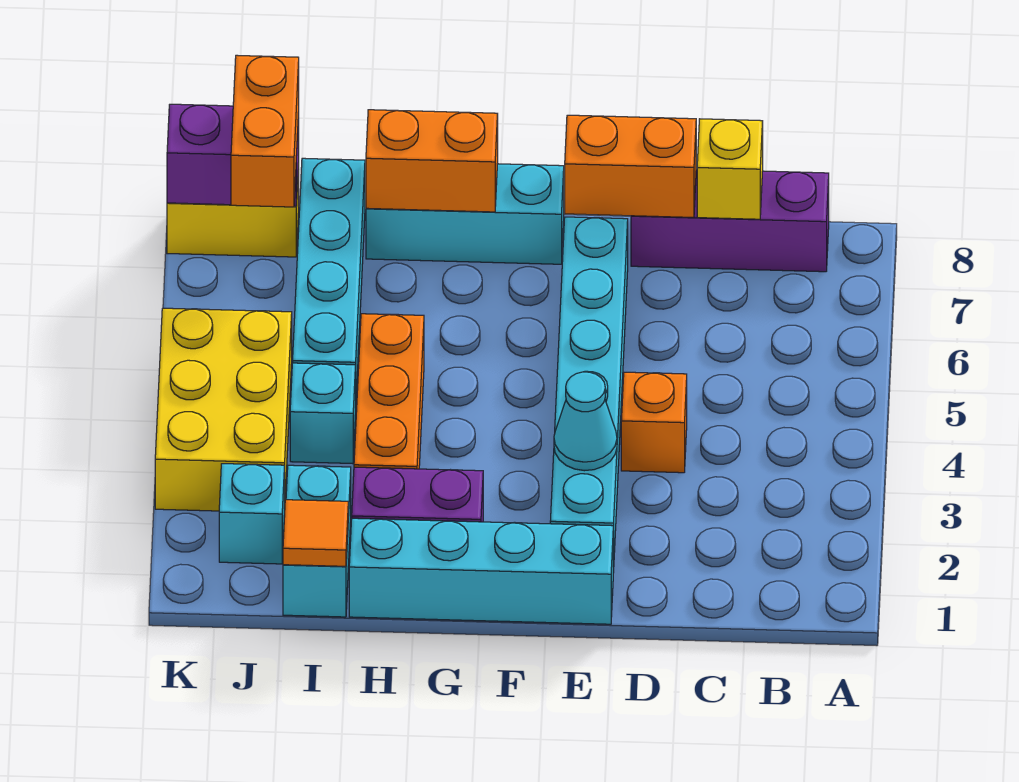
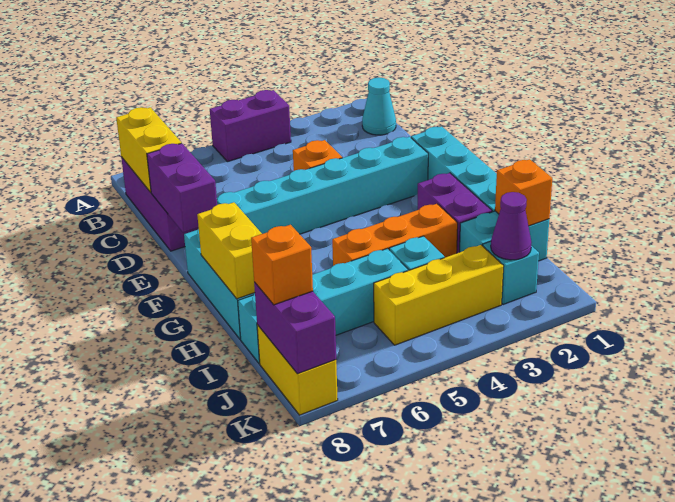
none -> purple brick A4:A5 level 1
yellow brick C8 level 2 -> yellow brick B8:C8 level 2
orange brick D8:E8 level 2 -> purple brick D8:E8 level 2
cyan cone E3 level 2 -> cyan cone B1 level 1
orange brick G8:H8 level 2 -> yellow brick G8:H8 level 2
orange tile I1 level 2 -> orange brick I1 level 2
none -> purple cone J2 level 2
yellow brick J3:K5 level 1 -> yellow brick J3:J5 level 1
orange brick J7:J8 level 3 -> orange brick J8 level 3

